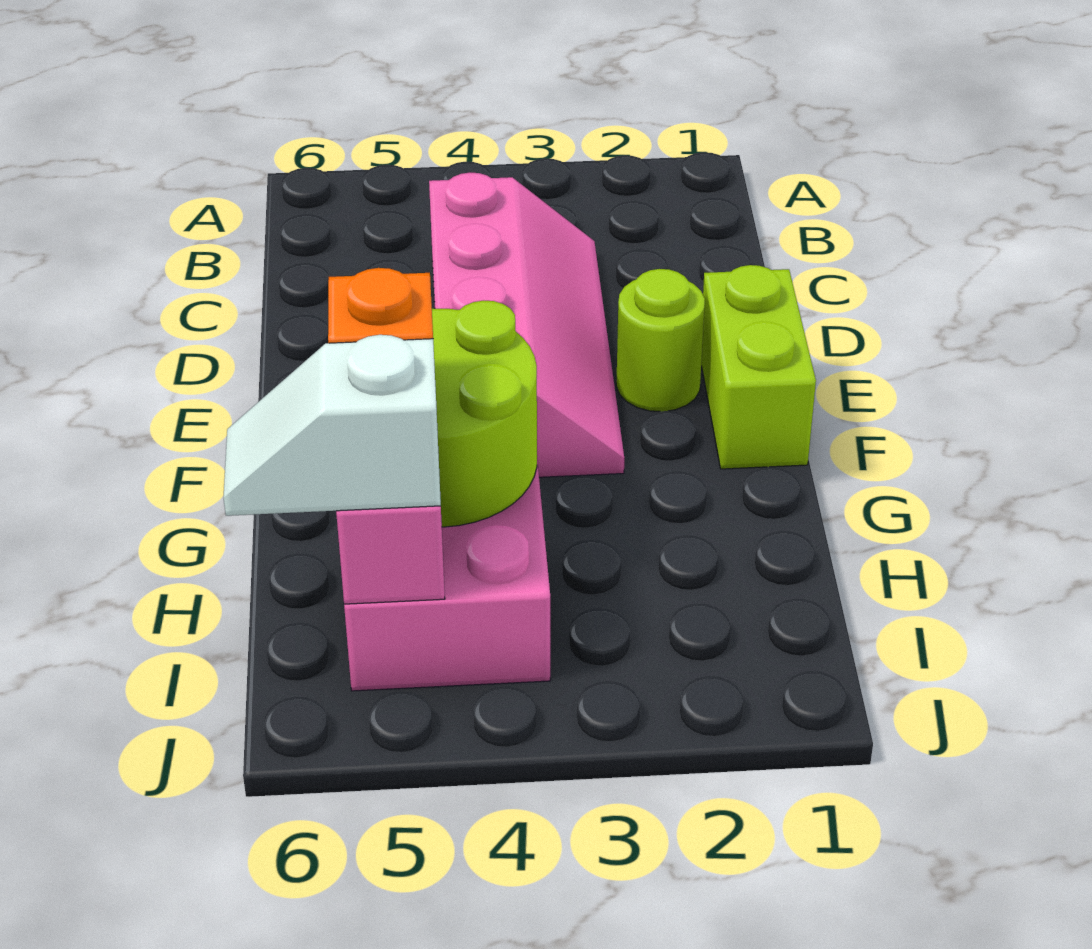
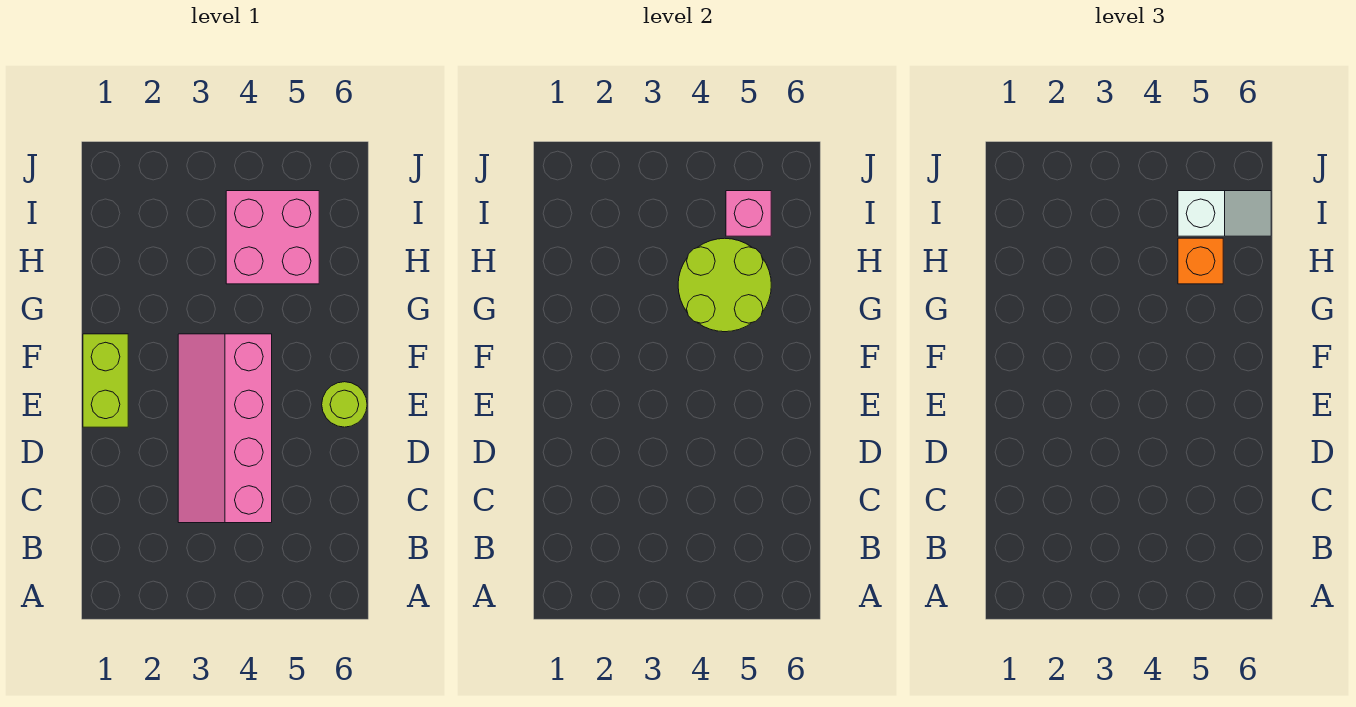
lime round brick E2 level 1 -> lime round brick E6 level 1

